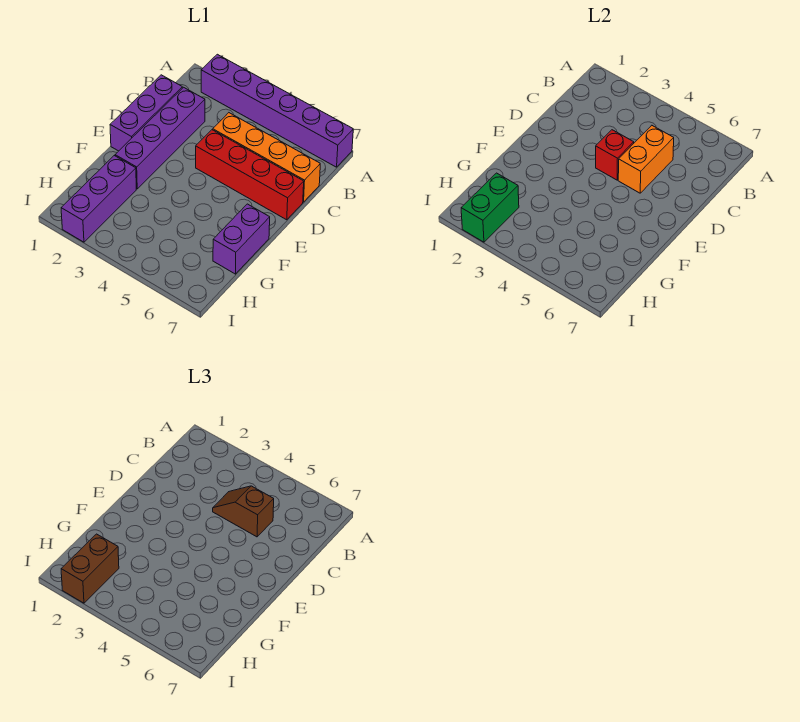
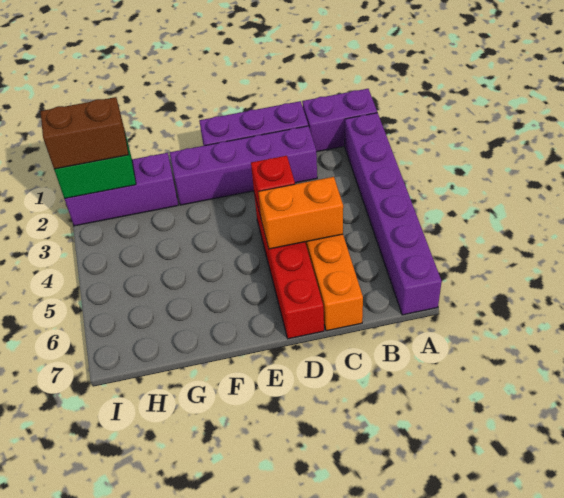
brown slope C4:C5 level 3 top 5 -> none
purple brick F7:G7 level 1 -> purple brick A1:B1 level 1

